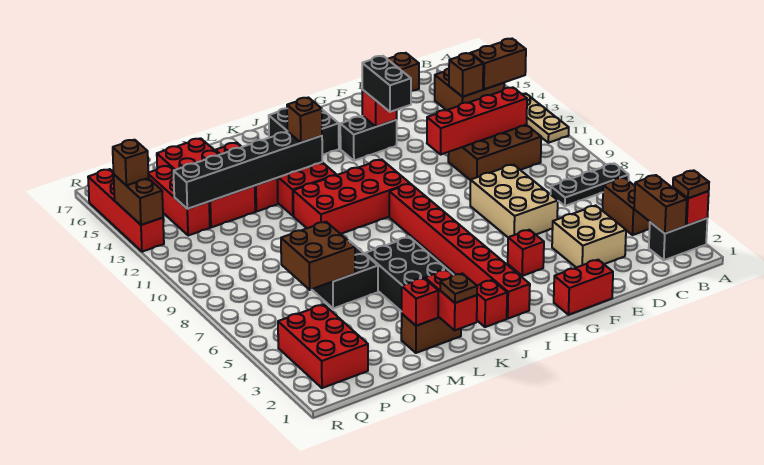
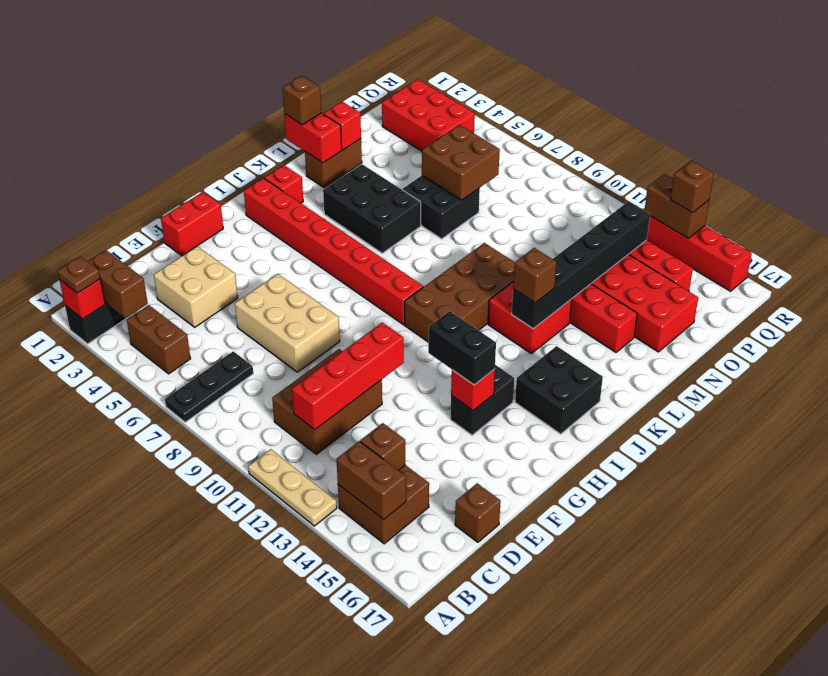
brown brick A14:B14 level 2 -> brown brick B14:B15 level 2
red brick G4 level 1 -> none
red brick I10:L11 level 1 -> brown brick I10:L11 level 1
brown plate L1 level 3 -> brown brick L1 level 3

